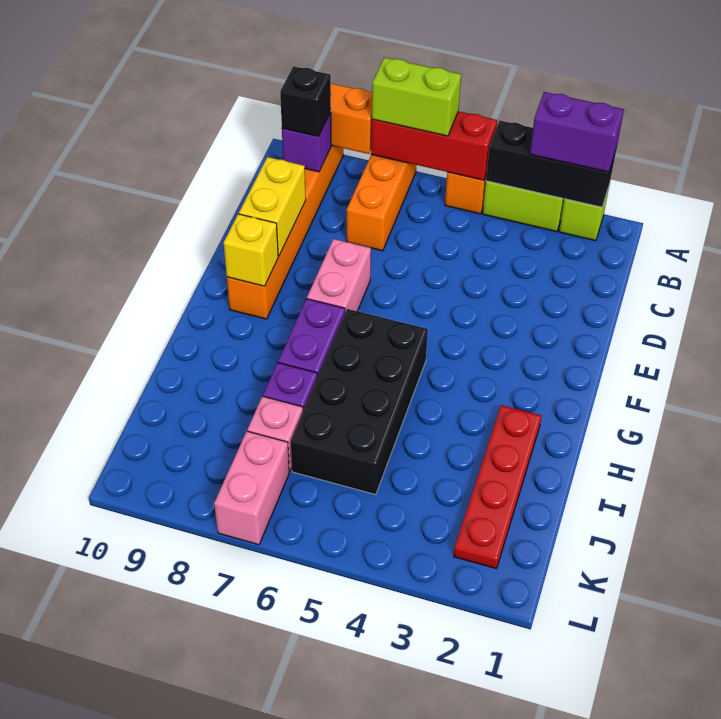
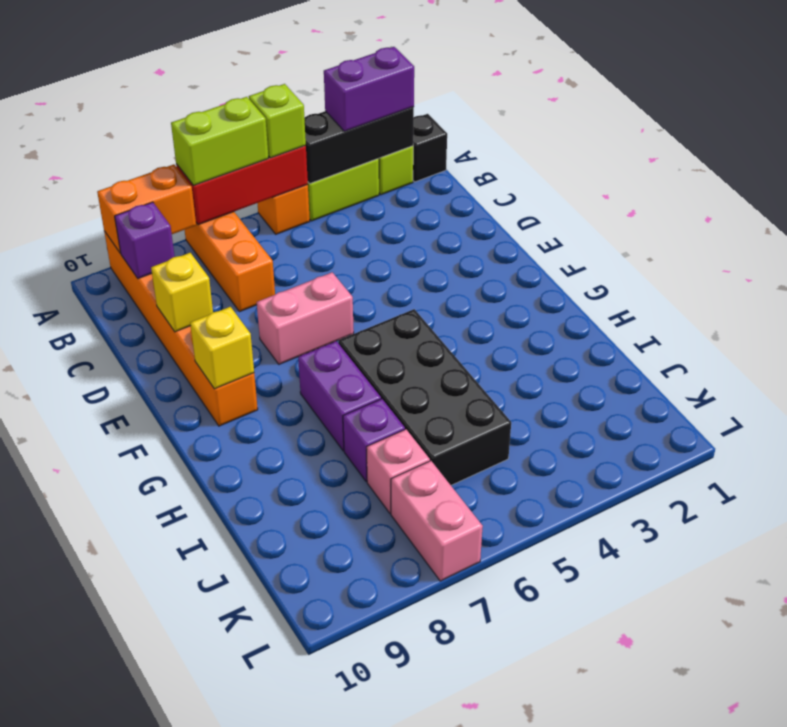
none -> lime brick A5 level 3
black brick B9 level 3 -> black brick A1 level 1
yellow brick D9:E9 level 2 -> yellow brick D9 level 2
pink brick E7:F7 level 1 -> pink brick E6:E7 level 1
red plate H2:K2 level 1 -> none

